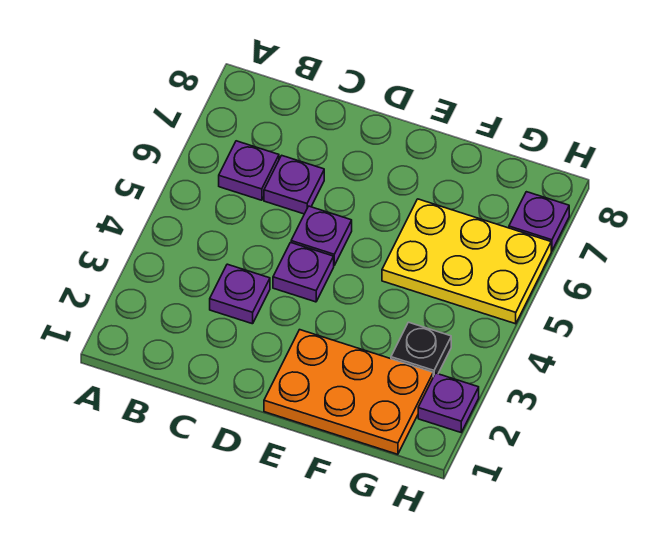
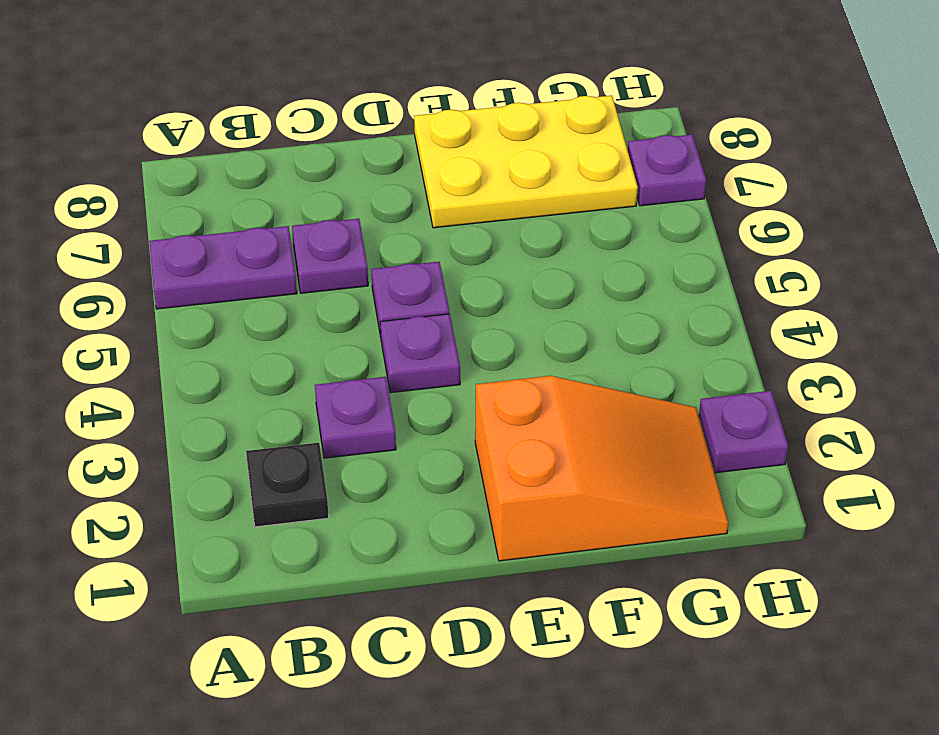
purple plate B6 level 1 -> purple plate A6:B6 level 1
orange plate E1:G2 level 1 -> orange slope E1:G2 level 1 top E
yellow plate F5:H6 level 1 -> yellow plate E7:G8 level 1
black plate G3 level 1 -> black plate B2 level 1

